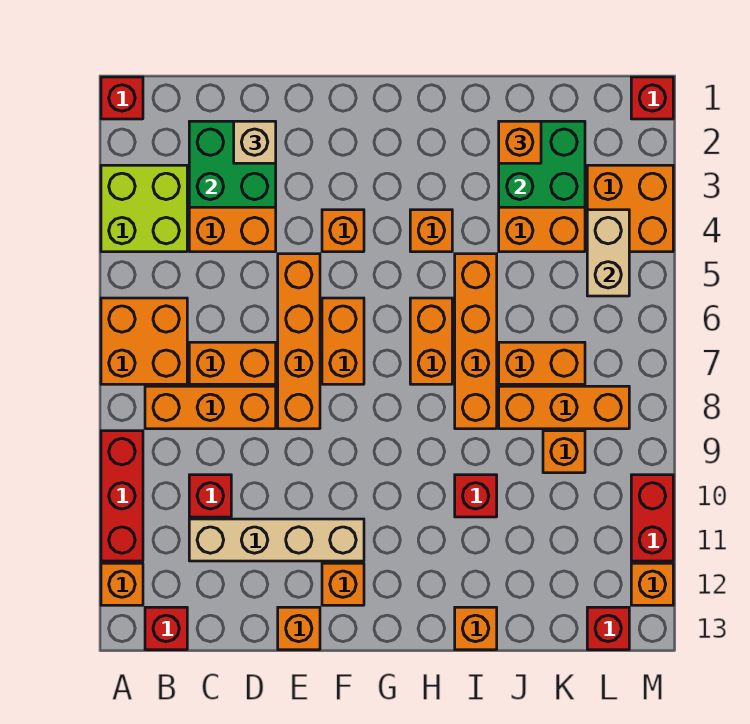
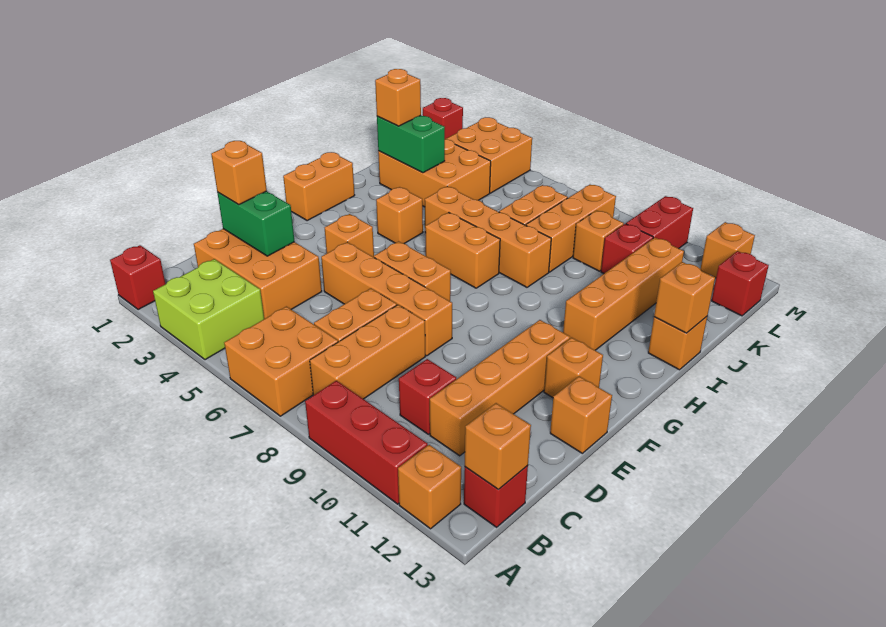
none -> orange brick B13 level 2
green brick C2:D3 level 2 -> green brick D2:D3 level 2
tan brick C11:F11 level 1 -> orange brick C11:F11 level 1
tan brick D2 level 3 -> orange brick D2 level 3
none -> orange brick G1:H1 level 1
none -> orange brick H11:K11 level 1
red brick I10 level 1 -> red brick K10 level 1
none -> orange brick I13 level 2
green brick J2:K3 level 2 -> green brick J2:J3 level 2
tan brick L4:L5 level 2 -> none
red brick M10:M11 level 1 -> red brick L10:M10 level 1

